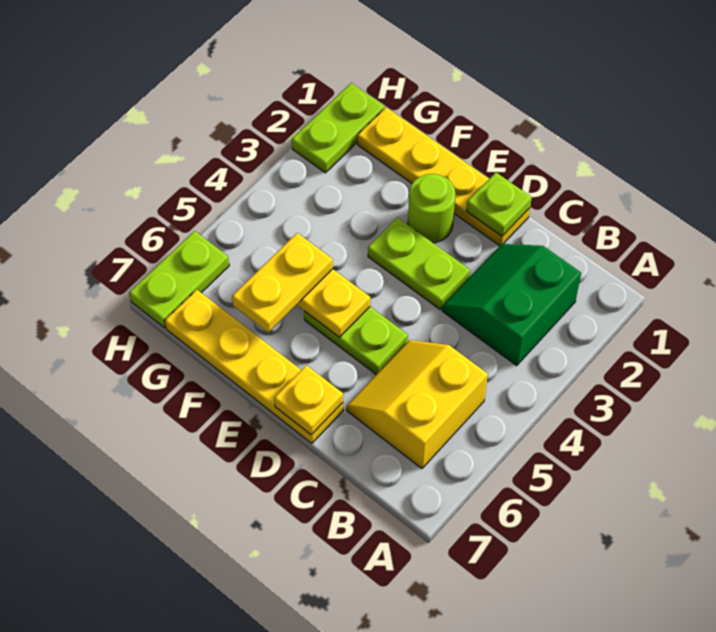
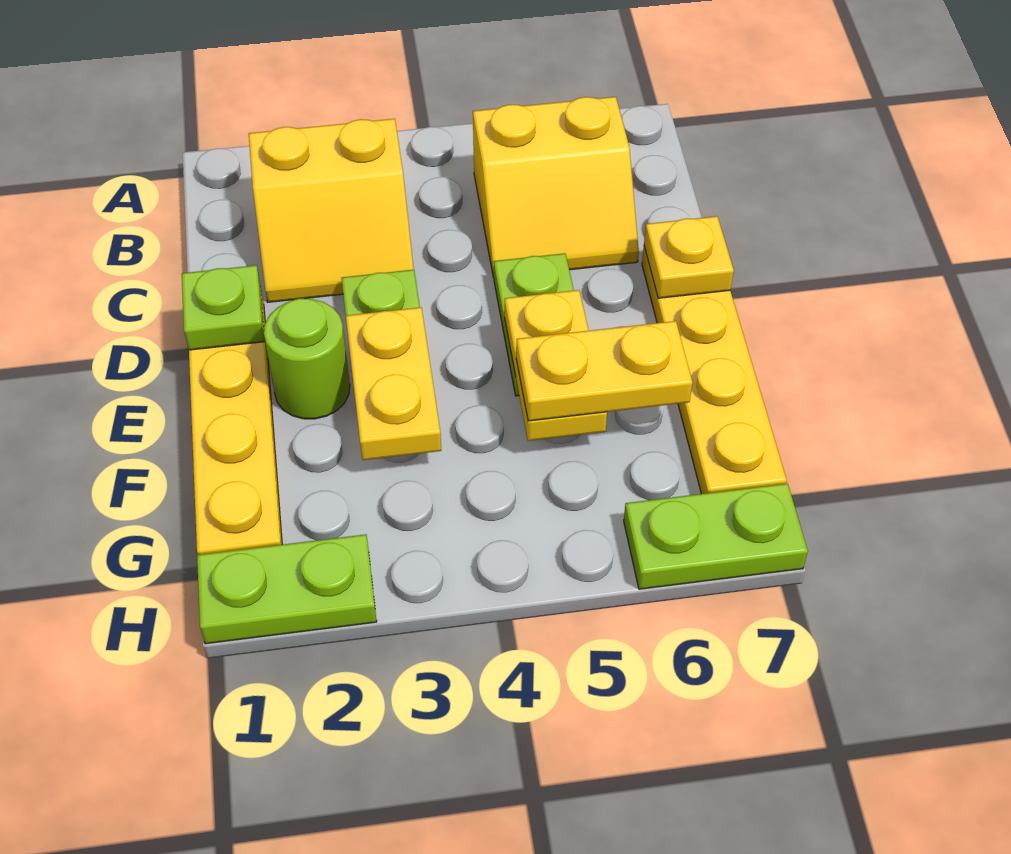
green slope B2:C3 level 1 top B -> yellow slope B2:C3 level 1 top B
none -> yellow plate E3:F3 level 2

